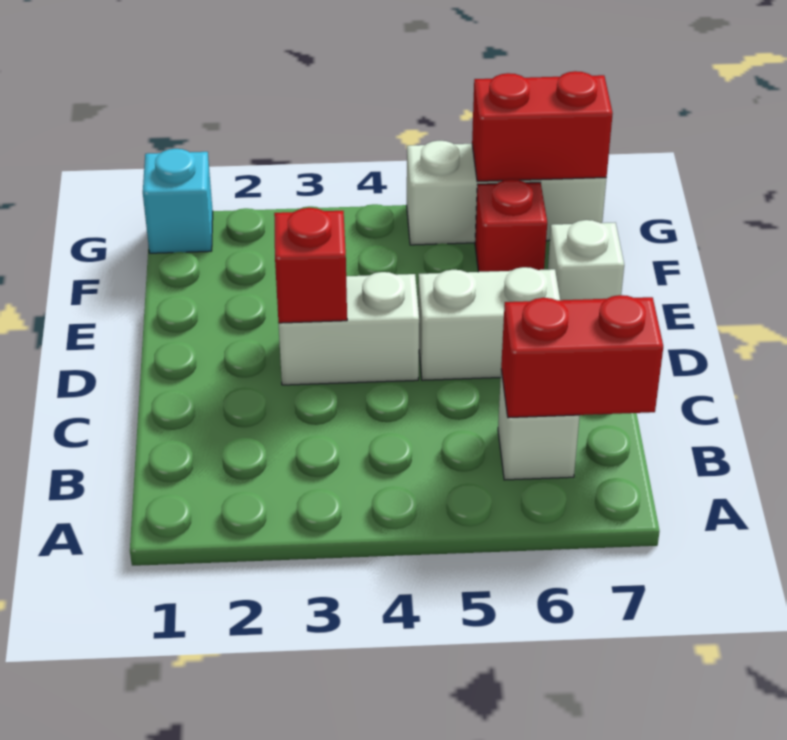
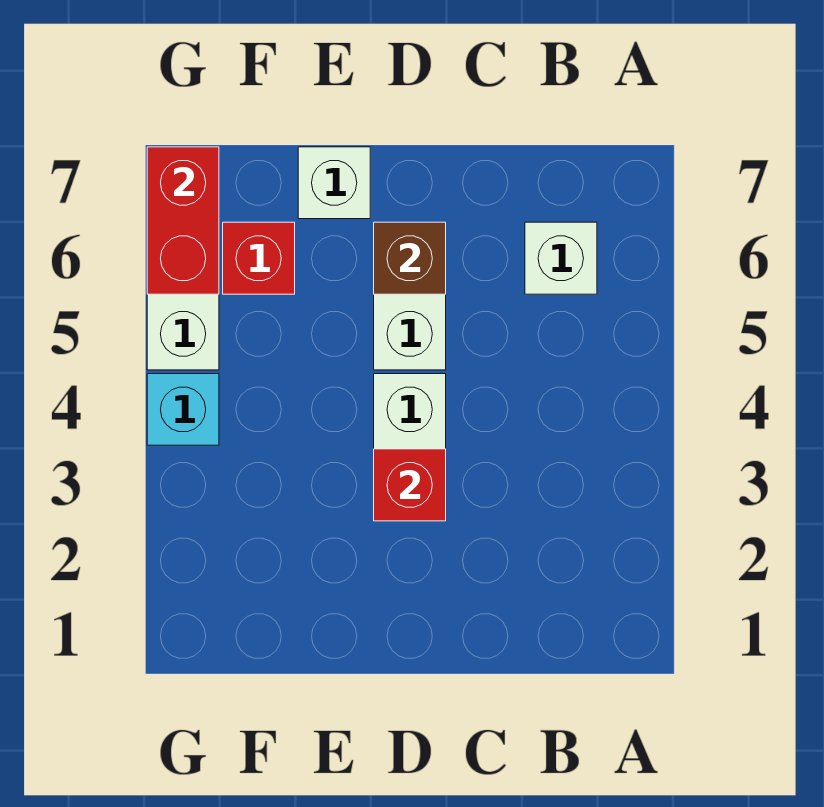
red brick B6:B7 level 2 -> none
none -> brown brick D6 level 2
cyan brick G1 level 1 -> cyan brick G4 level 1

